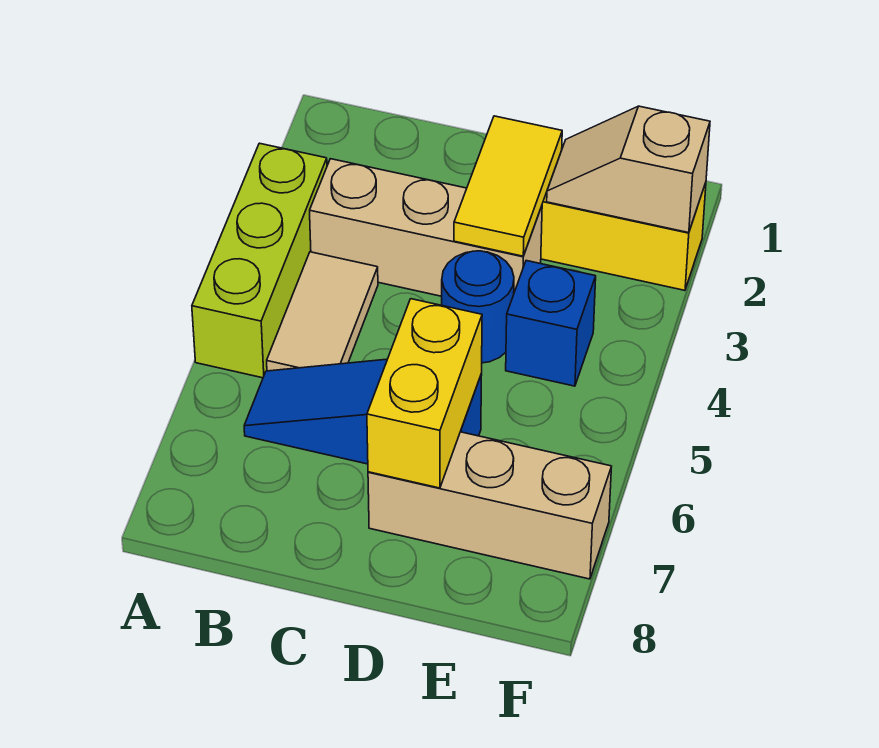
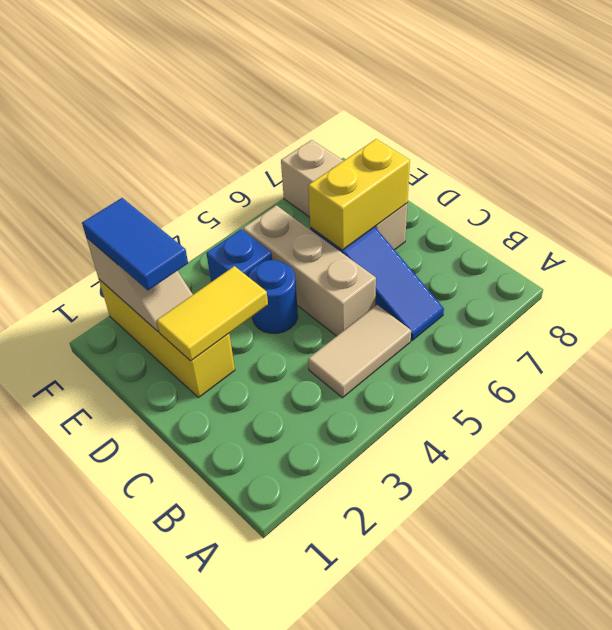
lime brick A3:A5 level 1 -> none
tan brick B3:D3 level 1 -> tan brick C5:E5 level 1
none -> blue tile E2:F2 level 3

